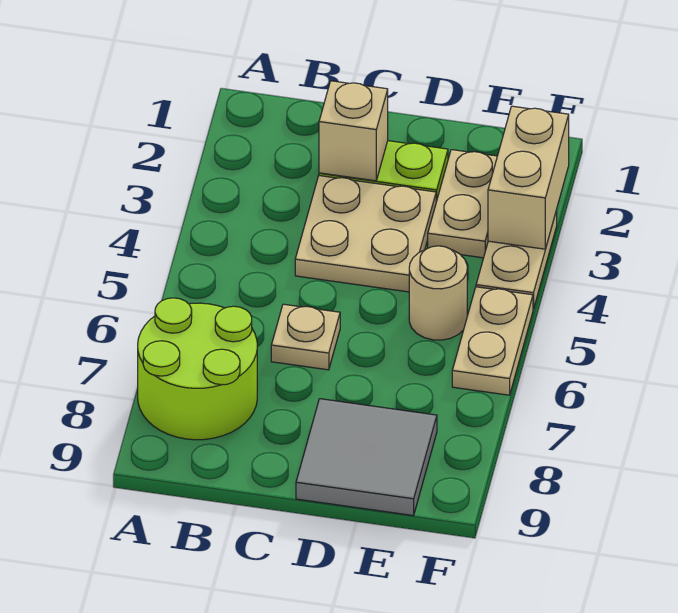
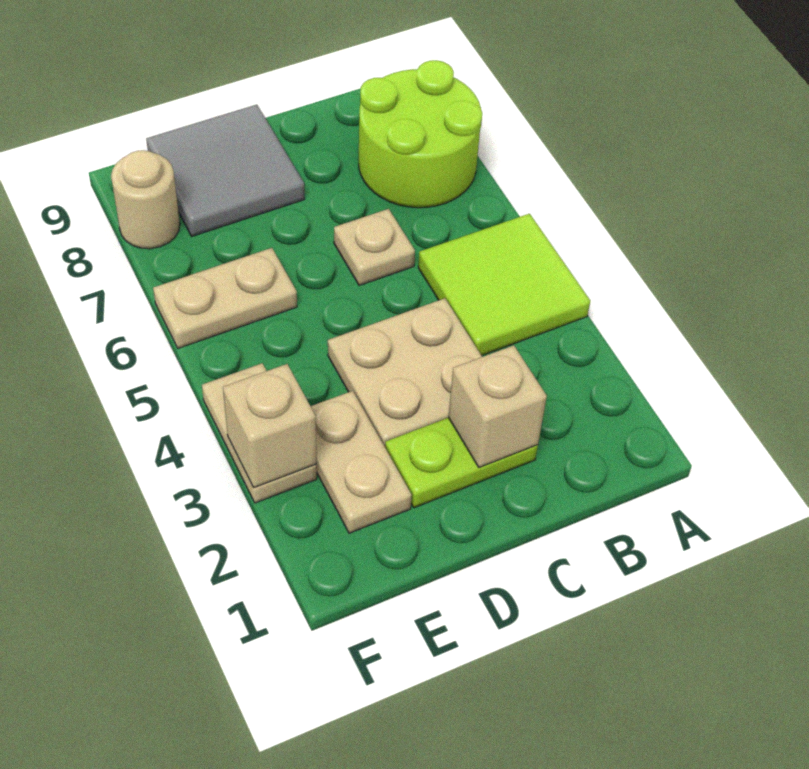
none -> lime tile A4:B5 level 1
tan round brick E5 level 1 -> tan round brick F8 level 1
tan brick F2:F3 level 2 -> tan brick F3 level 2
tan plate F5:F6 level 1 -> tan plate E6:F6 level 1

